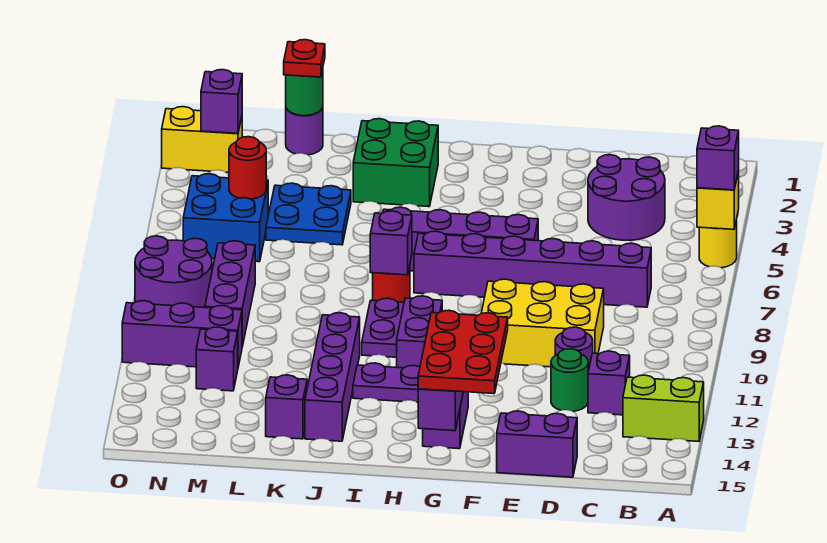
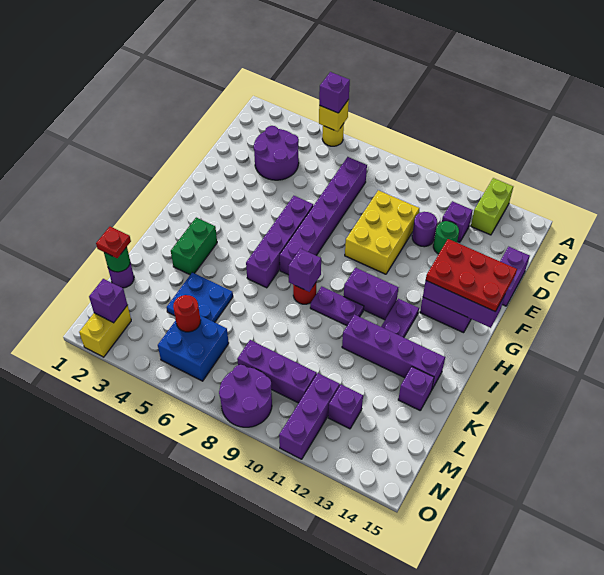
green brick I2:J3 level 1 -> green brick I3:J3 level 1

